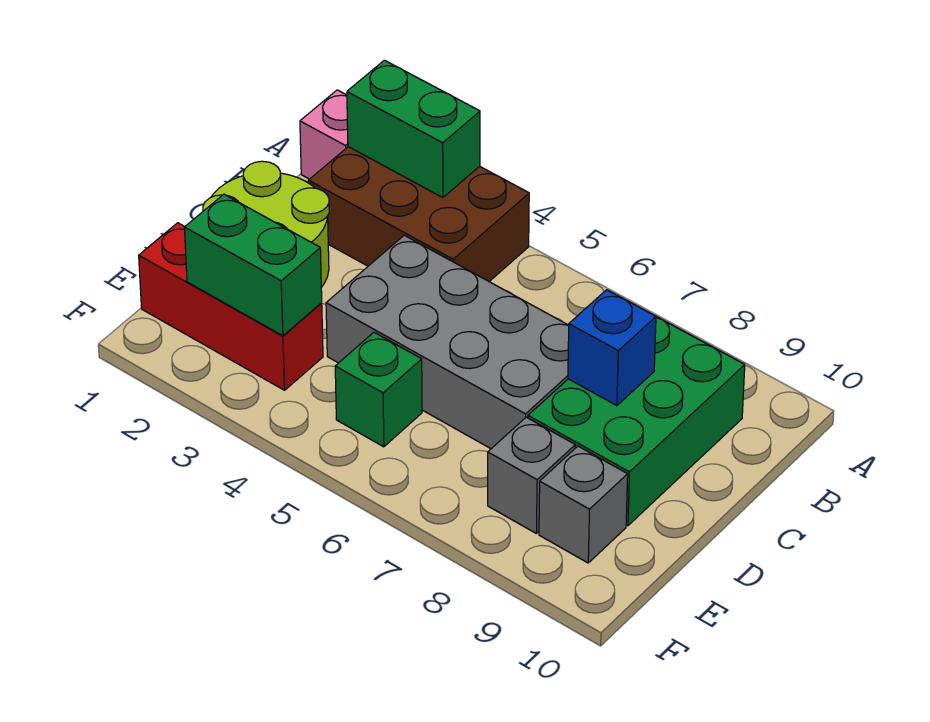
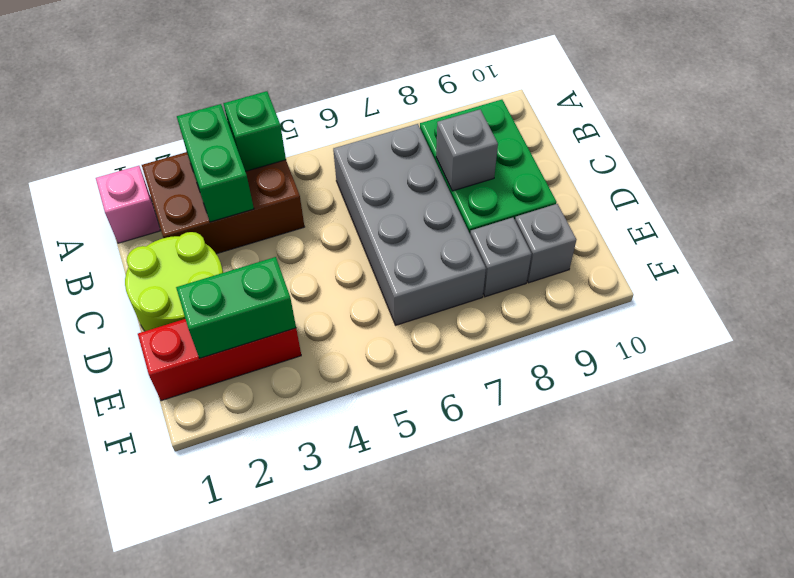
green brick A2:A3 level 2 -> green brick A3:B3 level 2
grey brick C4:D7 level 1 -> grey brick B6:E7 level 1
blue brick C8 level 2 -> grey brick C8 level 2
green brick E5 level 1 -> green brick A4 level 2

